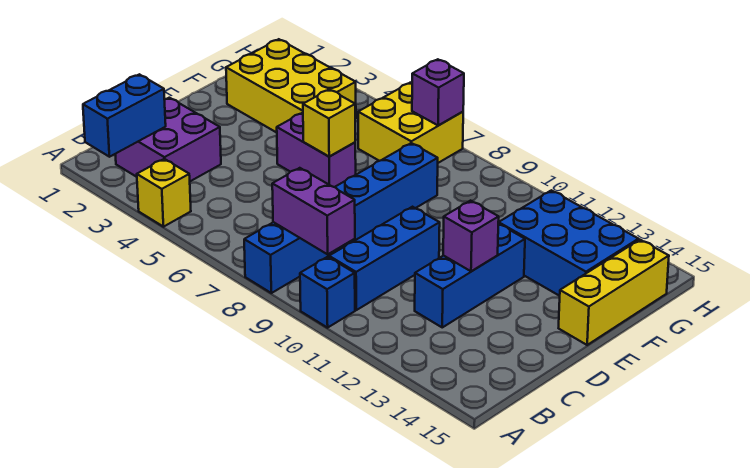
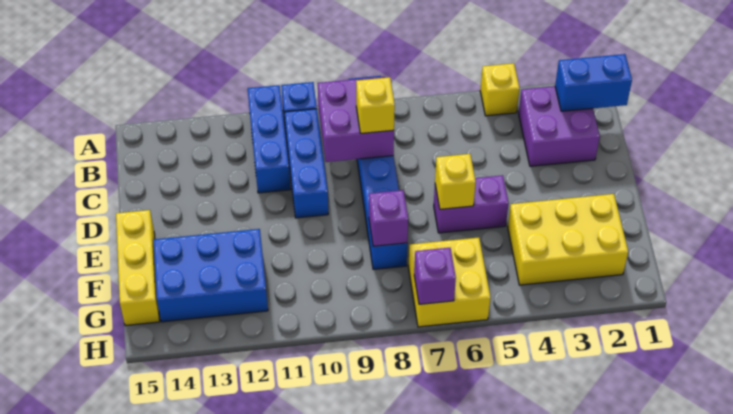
blue brick A2:B2 level 2 -> blue brick B1:B2 level 2
purple brick B8:B9 level 2 -> purple brick B8:C9 level 2
none -> yellow brick C8 level 3
blue brick C12:E12 level 1 -> blue brick A11:C11 level 1
purple brick D12 level 2 -> purple brick F8 level 2

